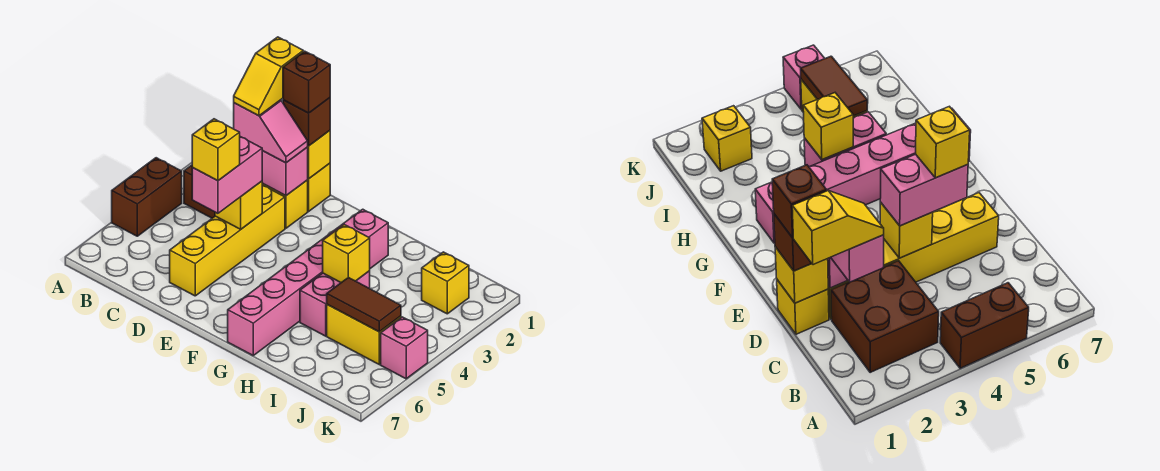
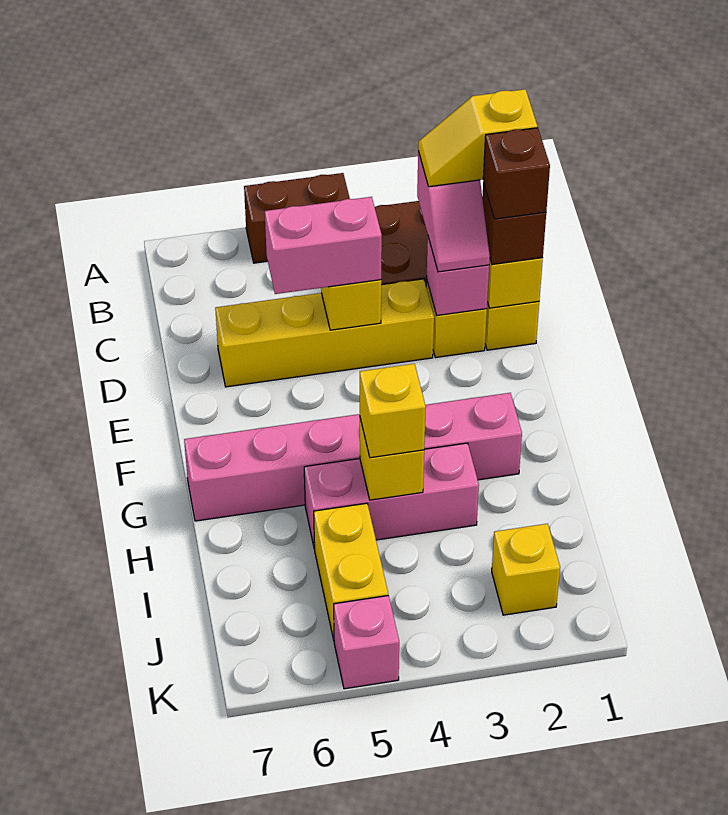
yellow brick D5 level 4 -> yellow brick H4 level 3
pink brick H4:H5 level 1 -> pink brick H3:H5 level 1
brown tile I5:J5 level 2 -> none

